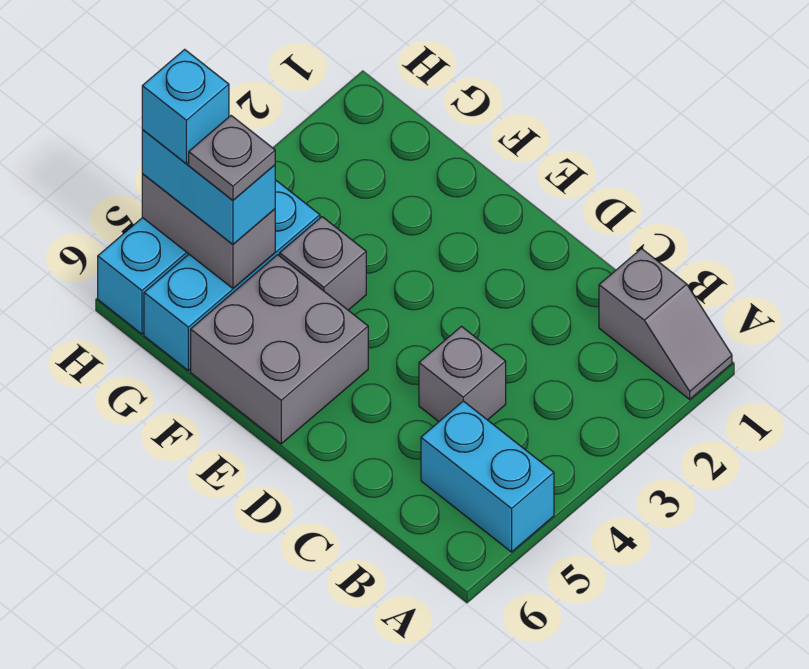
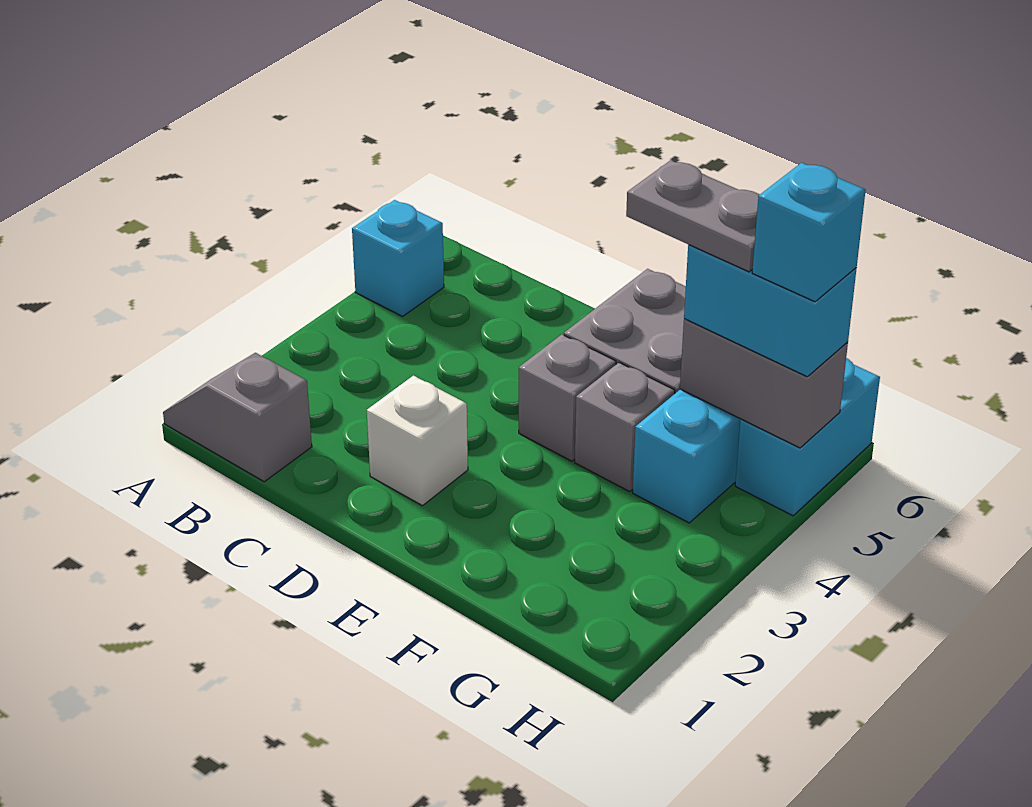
cyan brick A5:B5 level 1 -> cyan brick A5 level 1
grey brick C4 level 1 -> grey brick E4 level 1
none -> white brick D2 level 1
grey plate G5 level 4 -> grey plate F5:G5 level 4

